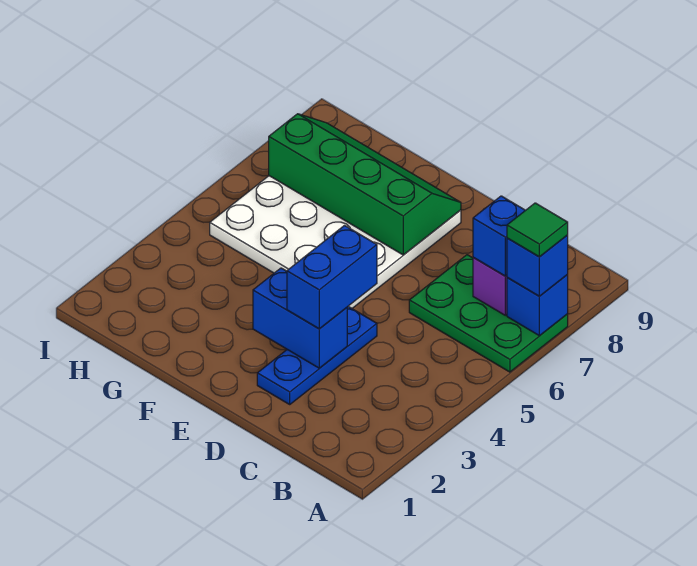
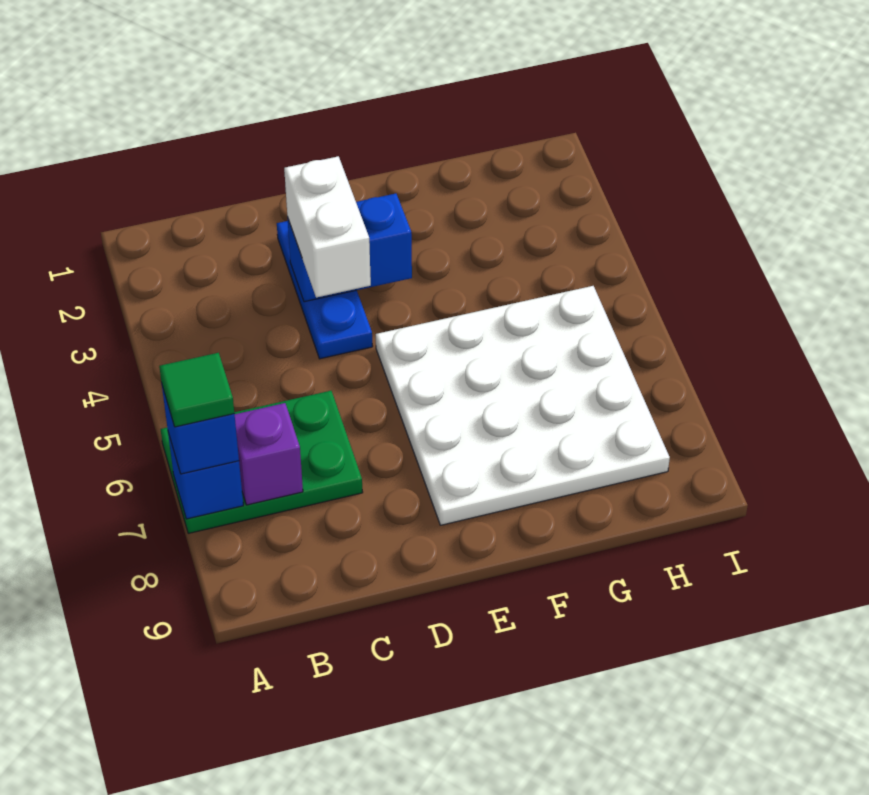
blue brick B7 level 3 -> none
blue brick D3:D4 level 3 -> white brick D3:D4 level 3
green slope E7:H8 level 2 top 7 -> none

